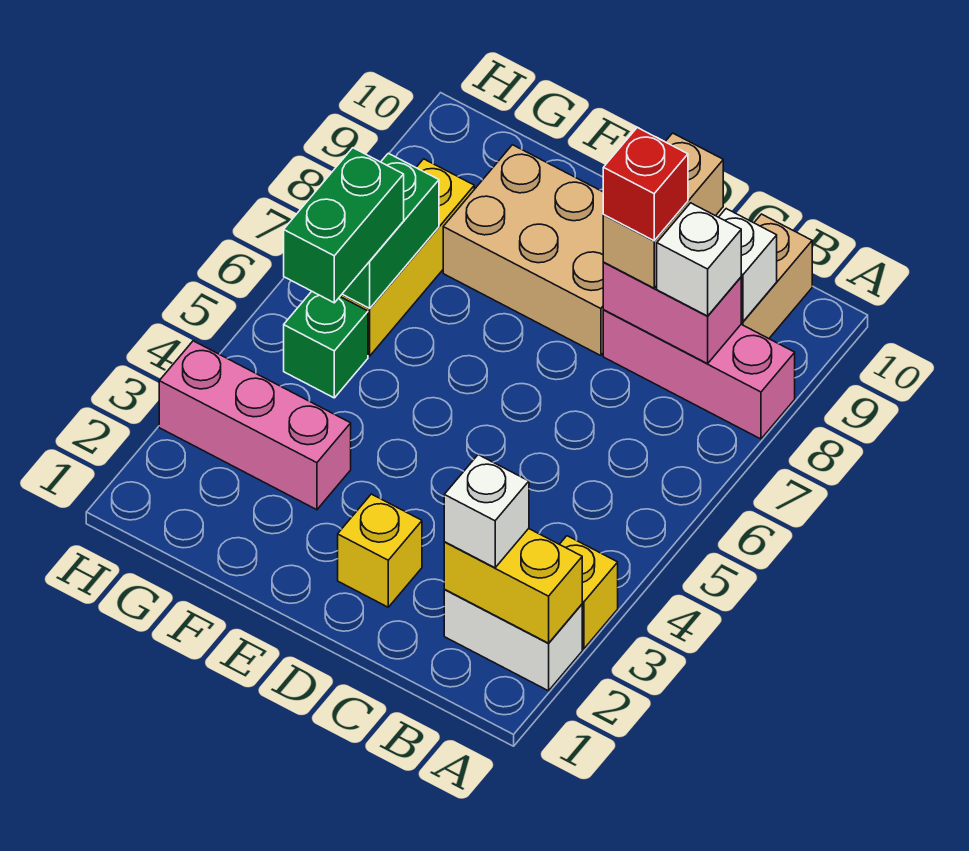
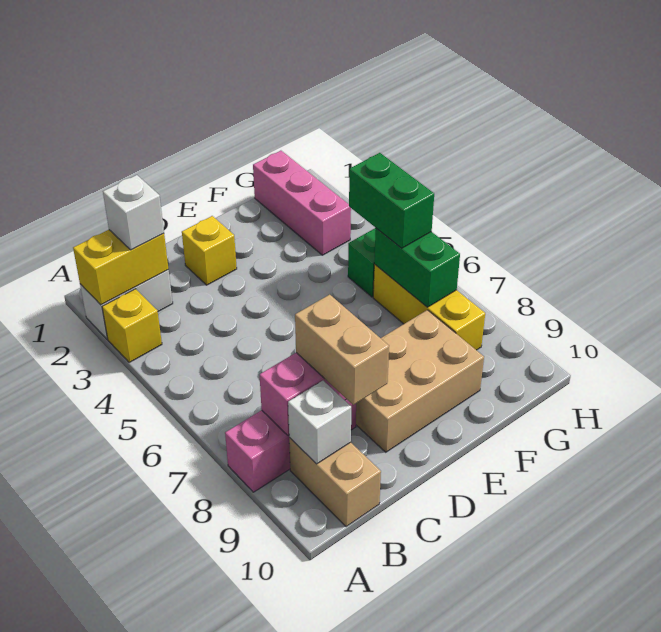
white brick B8 level 3 -> none
red brick C8 level 4 -> none
pink brick F3:H3 level 1 -> pink brick G1:G3 level 1

